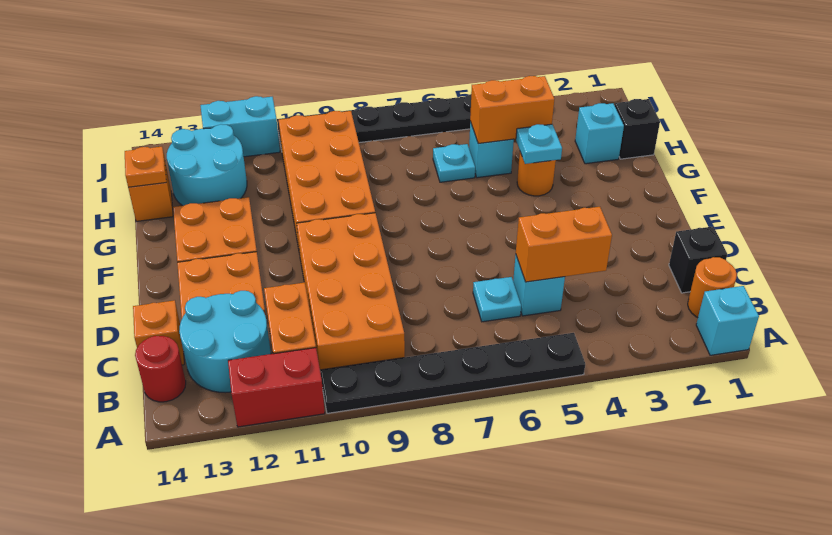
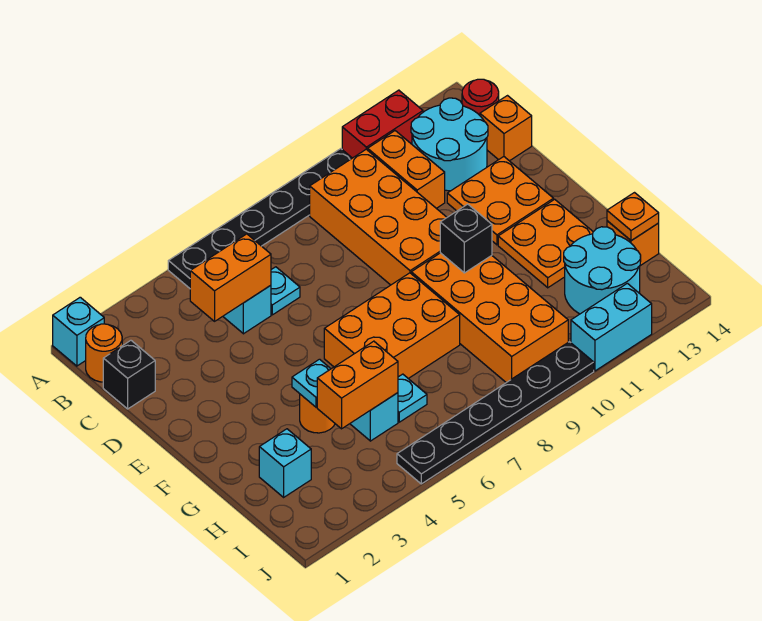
none -> orange brick F6:G8 level 1
black brick H1 level 1 -> black brick F10 level 2

